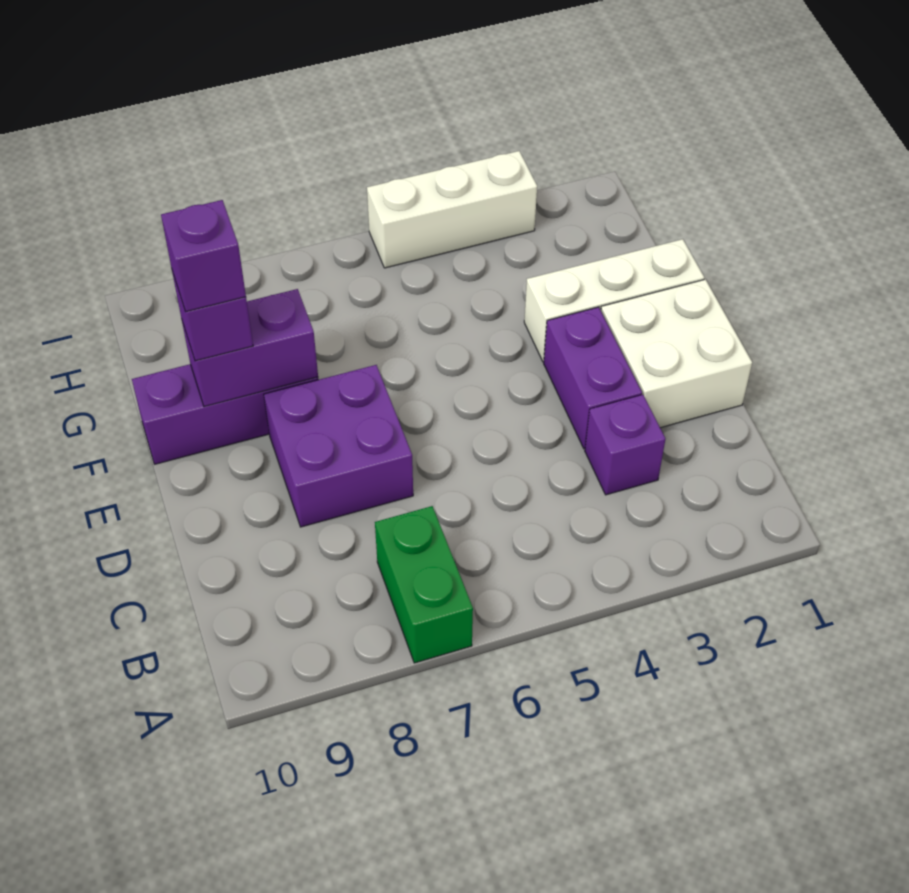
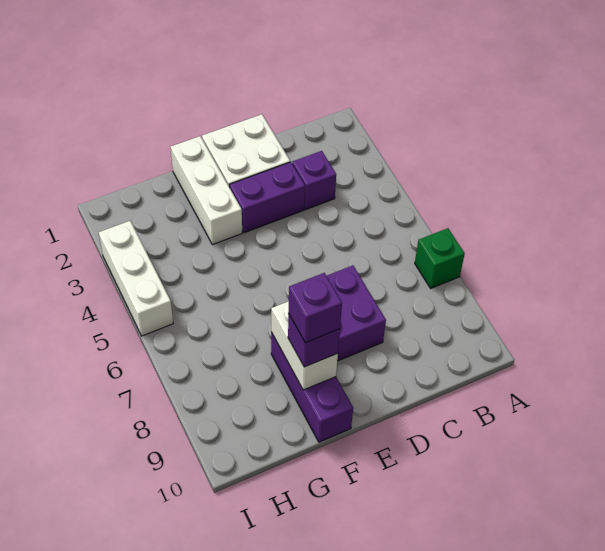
green brick A7:B7 level 1 -> green brick A7 level 1
purple brick F8:F9 level 2 -> white brick F8:F9 level 2

